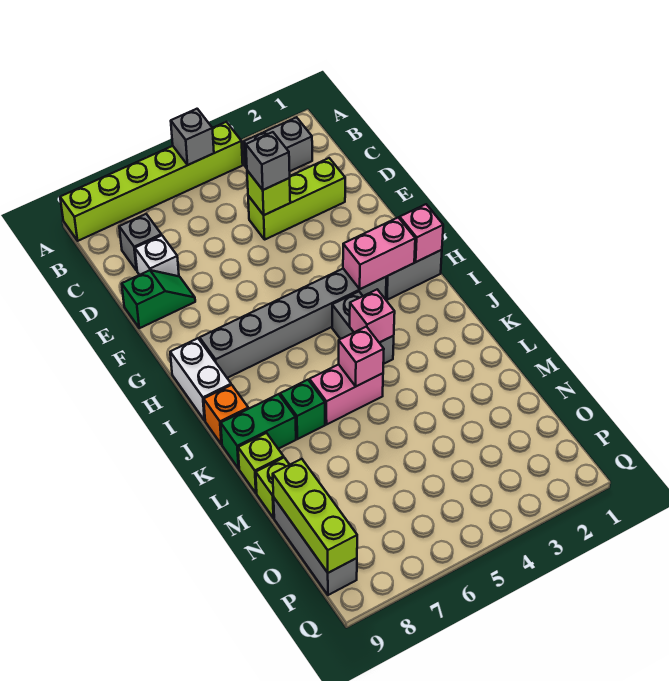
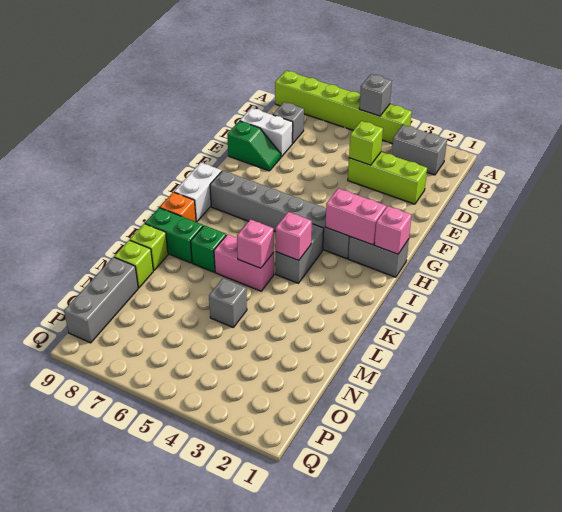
grey brick D4 level 3 -> grey brick M5 level 1
white brick D8 level 1 -> white brick D8:D9 level 1
lime brick N9:P9 level 2 -> none

